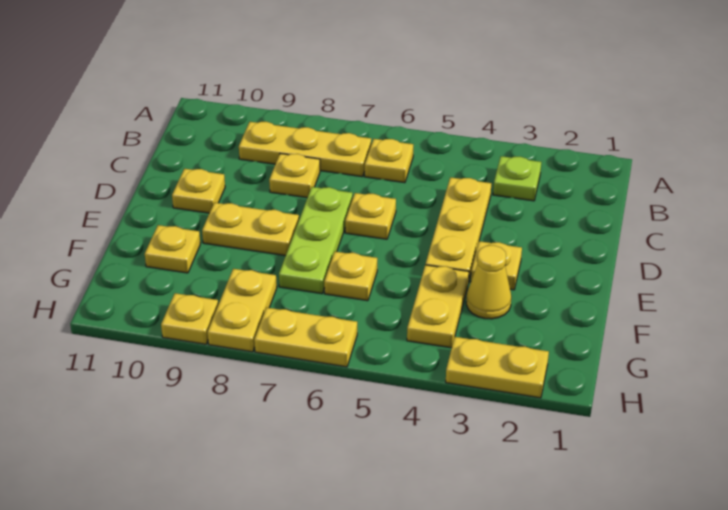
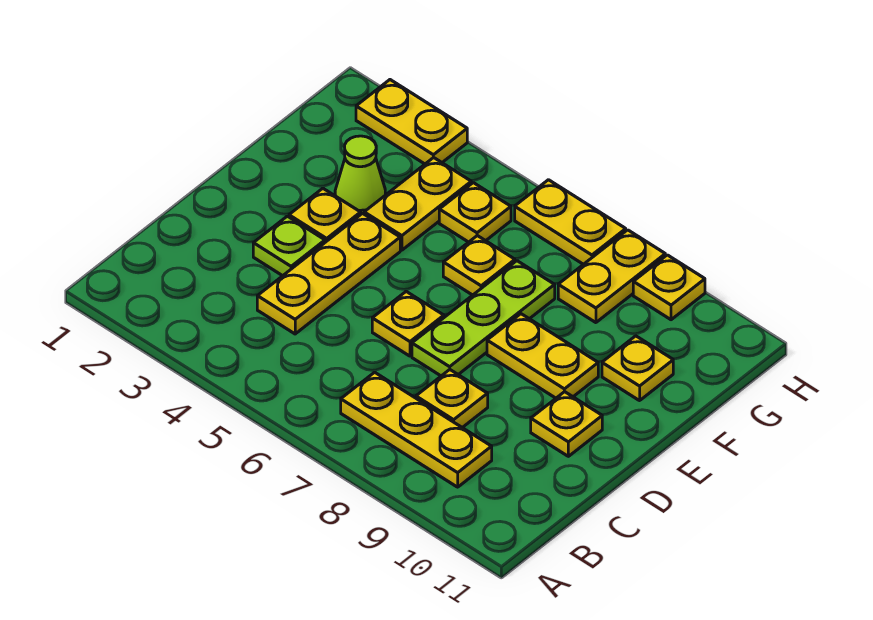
lime plate B3 level 1 -> lime plate D3 level 1
yellow plate B6 level 1 -> yellow plate G5 level 1
yellow cone F3 level 1 -> lime cone F3 level 1

